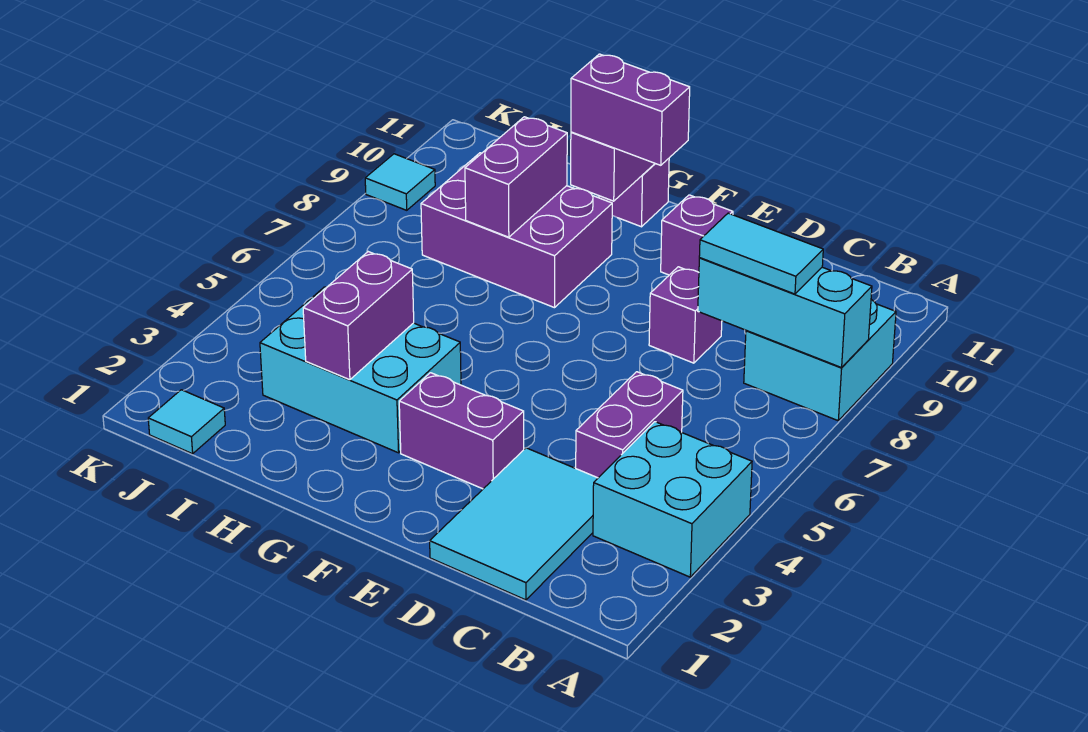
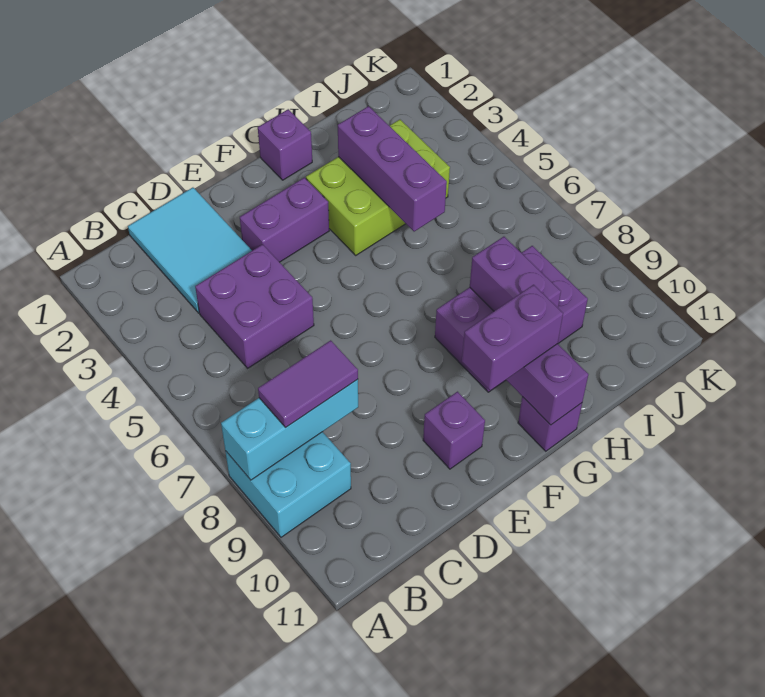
cyan brick A3:B4 level 1 -> none
cyan tile B8:C8 level 3 -> purple tile B8:C8 level 3
purple brick C4:C5 level 1 -> purple brick C4:D5 level 1
purple brick D8 level 1 -> purple brick G1 level 1
cyan brick G3:I4 level 1 -> lime brick G3:I4 level 1
purple brick H3:H4 level 2 -> purple brick H3:H5 level 2
cyan tile J1 level 1 -> none
cyan tile K9 level 1 -> none

